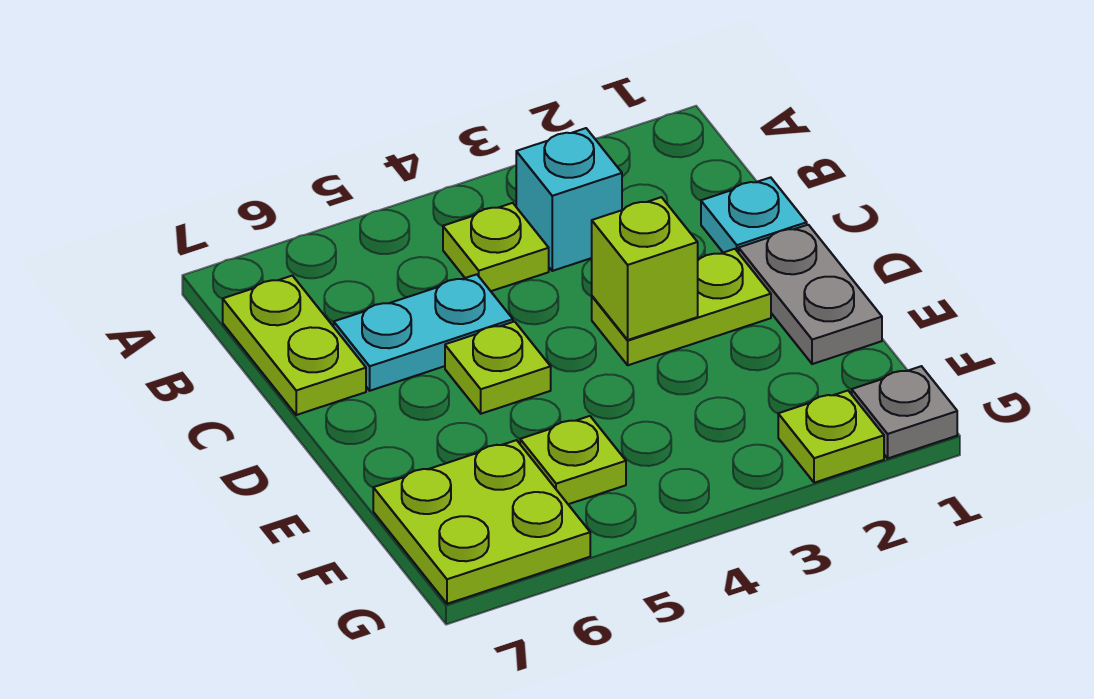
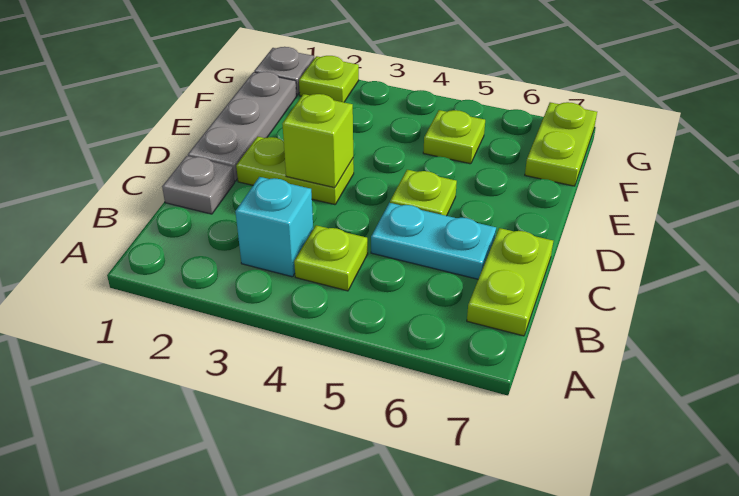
cyan plate C1 level 1 -> grey plate C1 level 1
grey plate D1:E1 level 1 -> grey plate D1:F1 level 1
lime plate F6:G7 level 1 -> lime plate F7:G7 level 1

